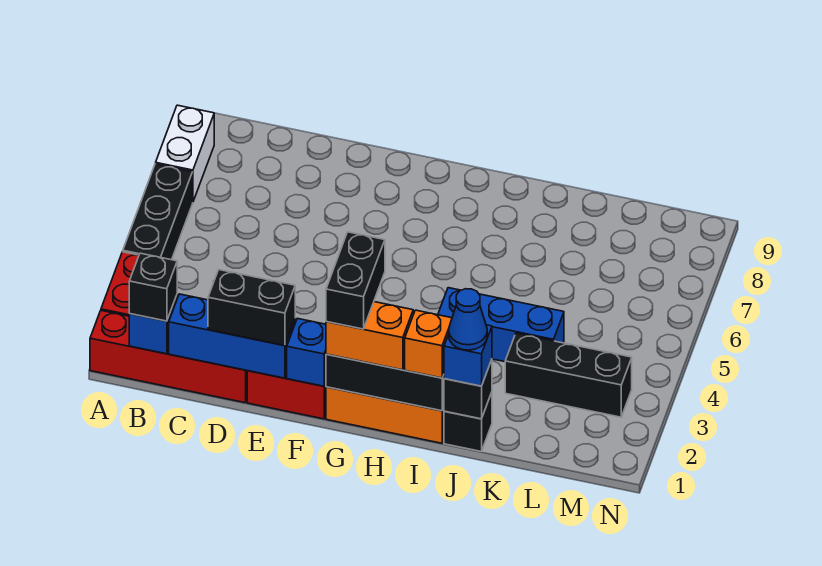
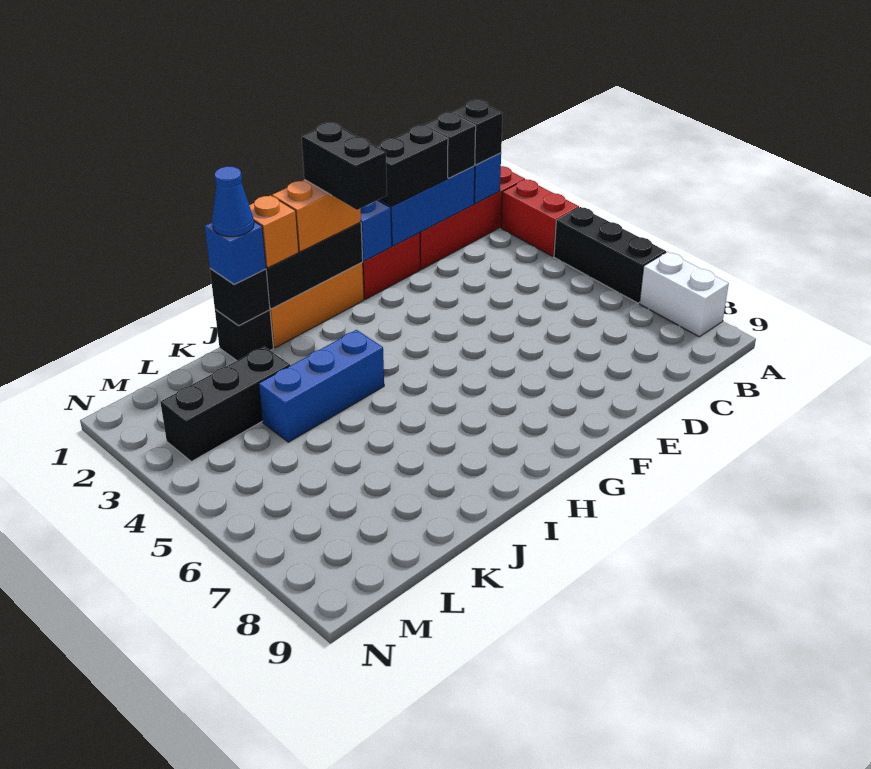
none -> black brick C1 level 3

